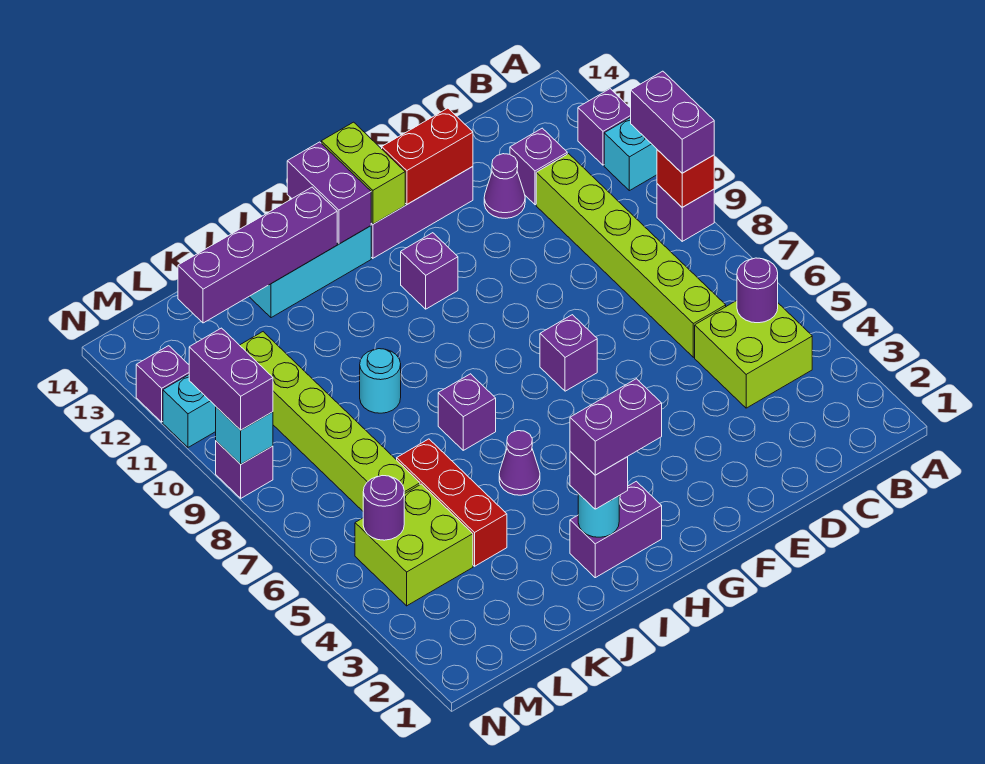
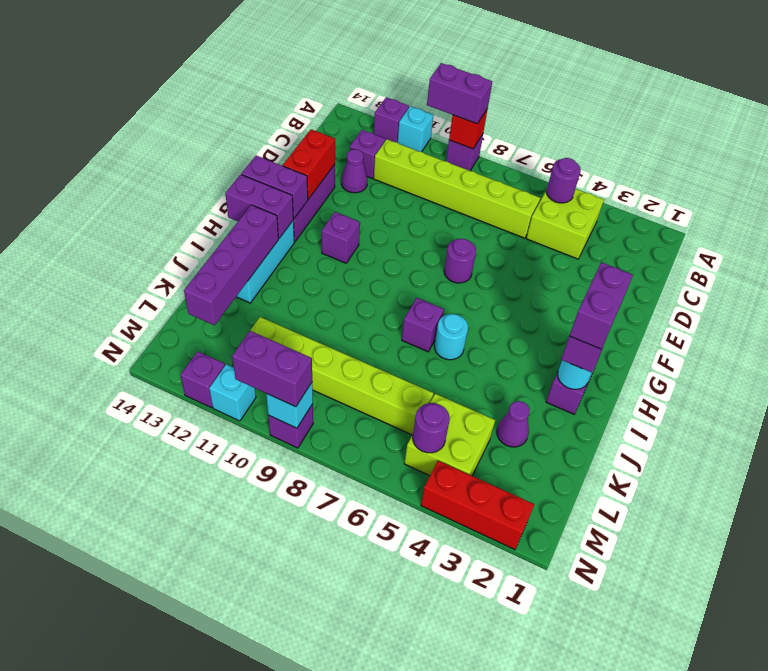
purple brick F7 level 1 -> purple round brick F7 level 1
lime brick G13:G14 level 2 -> purple brick G13:G14 level 2
purple cone I5 level 1 -> purple cone K3 level 1
cyan round brick J9 level 1 -> cyan round brick I6 level 1
red brick K4:K6 level 1 -> red brick N2:N4 level 1

